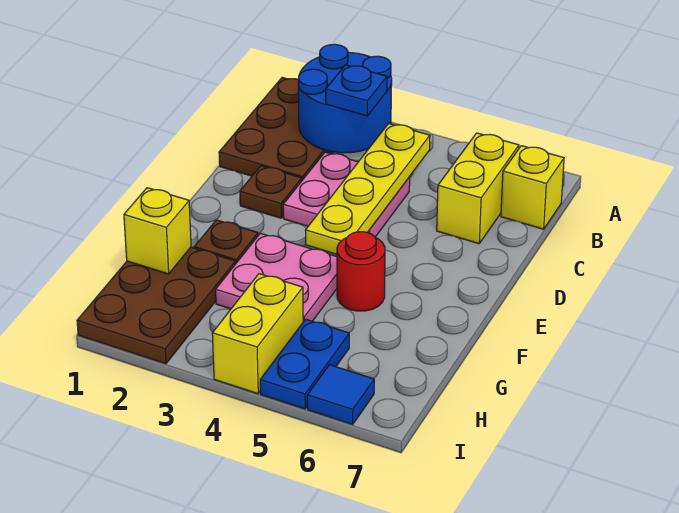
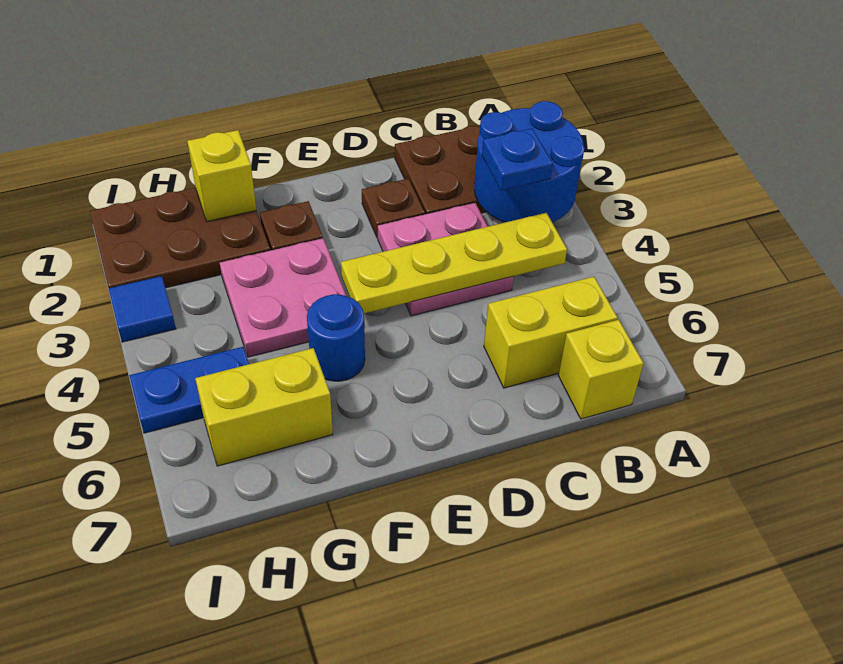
red round brick F5 level 1 -> blue round brick F5 level 1
yellow brick H4:I4 level 1 -> yellow brick G6:H6 level 1
blue tile I6 level 1 -> blue tile I3 level 1

